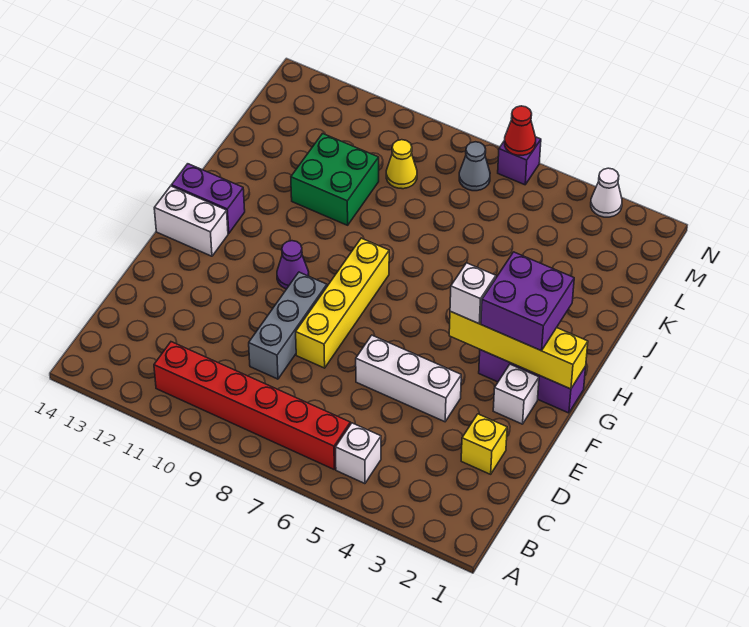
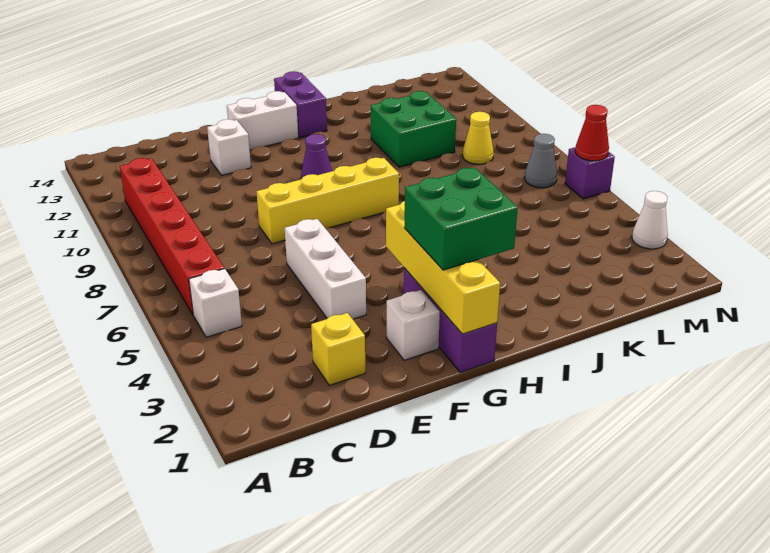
grey brick D9:F9 level 1 -> none
purple brick G2:H3 level 3 -> green brick G2:H3 level 3
white brick G4 level 3 -> white brick E12 level 1
white brick G13:G14 level 1 -> white brick F13:G13 level 1

